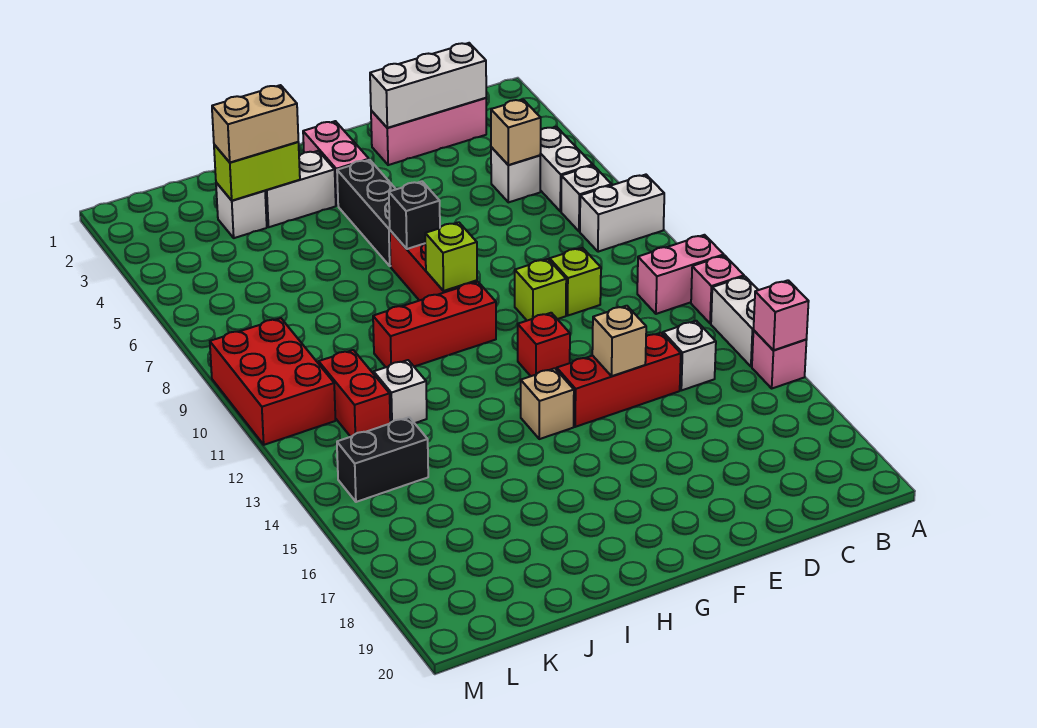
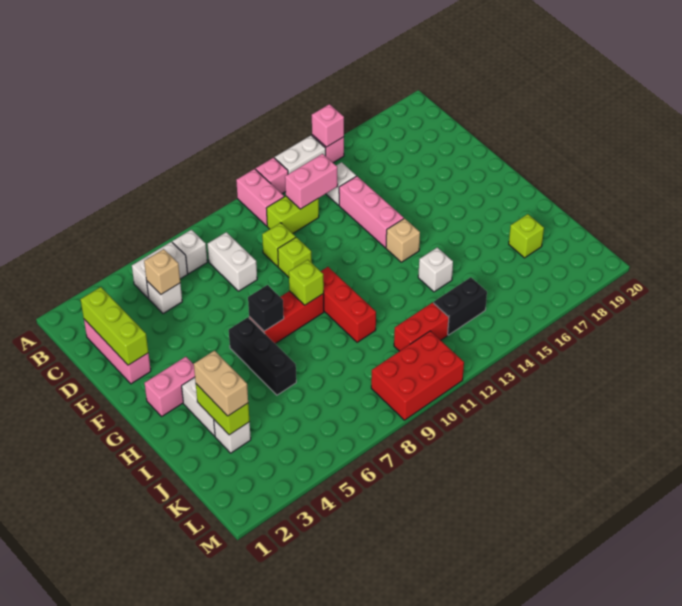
white brick A8:B8 level 1 -> white brick C8:D8 level 1
white brick C2:E2 level 2 -> lime brick C2:E2 level 2
none -> lime brick C11:C12 level 1
none -> pink brick C12:C13 level 2
red brick D14:F14 level 1 -> pink brick D14:F14 level 1
tan brick E14 level 2 -> none
red brick F12 level 1 -> none
black brick G4:G6 level 1 -> black brick G6:I6 level 1
white brick J12 level 1 -> white brick I14 level 1
none -> lime brick J18 level 1
black brick K14:L14 level 1 -> black brick K13:K14 level 1

